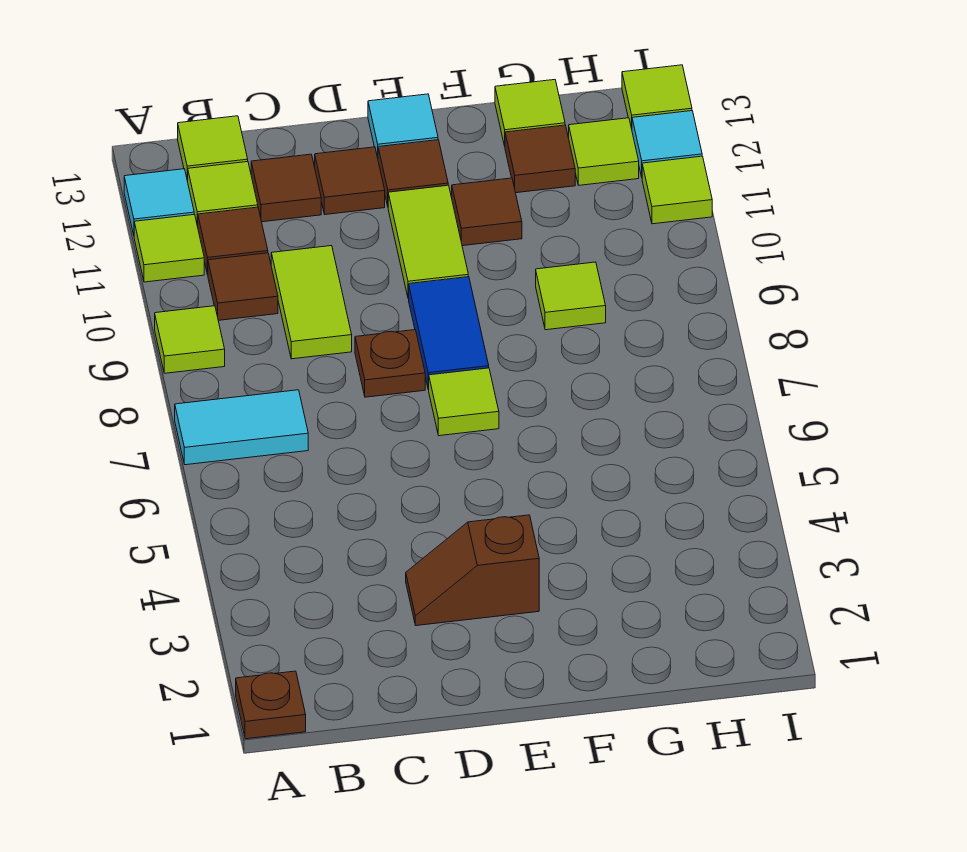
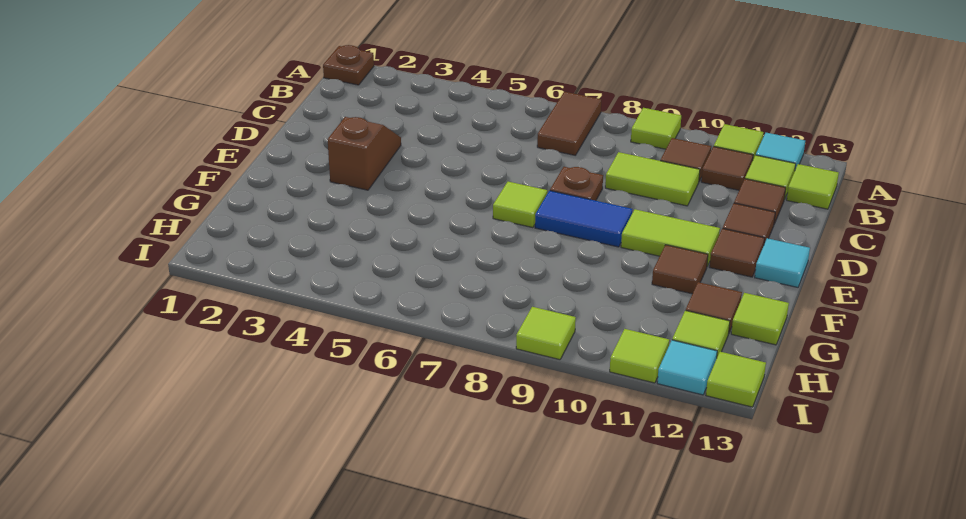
cyan tile A7:B7 level 1 -> brown tile A7:B7 level 1
lime tile G9 level 1 -> lime tile I9 level 1

